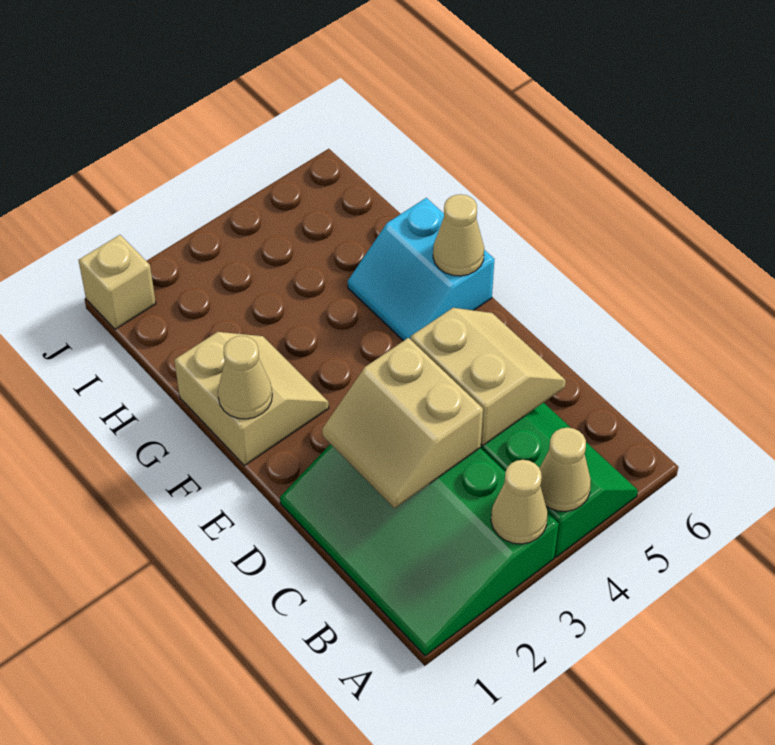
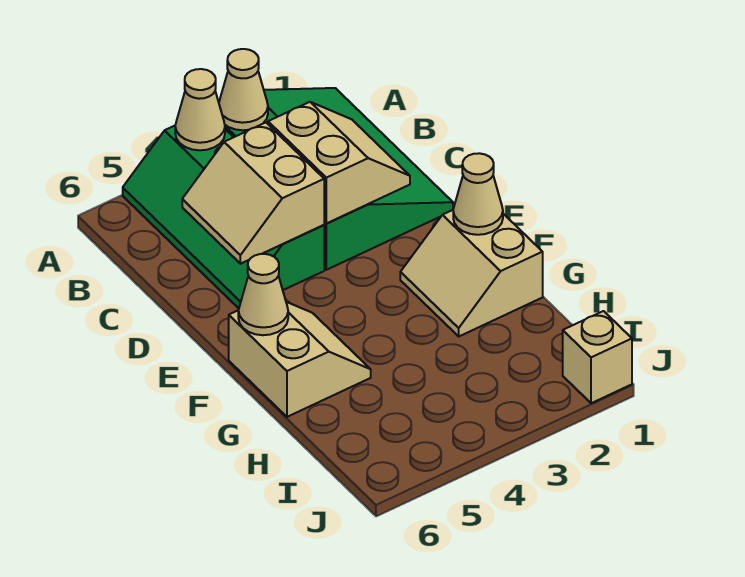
cyan slope F5:G6 level 1 top 6 -> tan slope F5:G6 level 1 top 6

